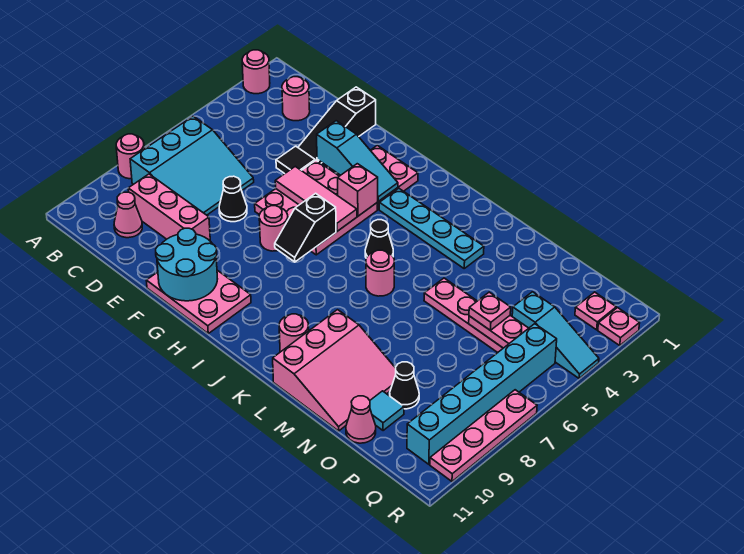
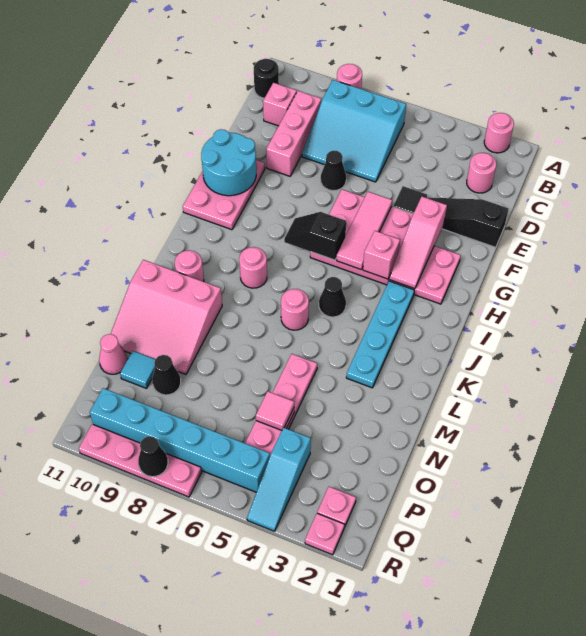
none -> black round brick B11 level 1
pink cone C10 level 1 -> pink brick C10 level 1
cyan slope F3:H3 level 2 top F -> pink slope F3:H3 level 2 top F
pink round brick G7 level 1 -> pink round brick J8 level 1
pink plate O5 level 3 -> pink tile O5 level 3
none -> black cone R8 level 2

